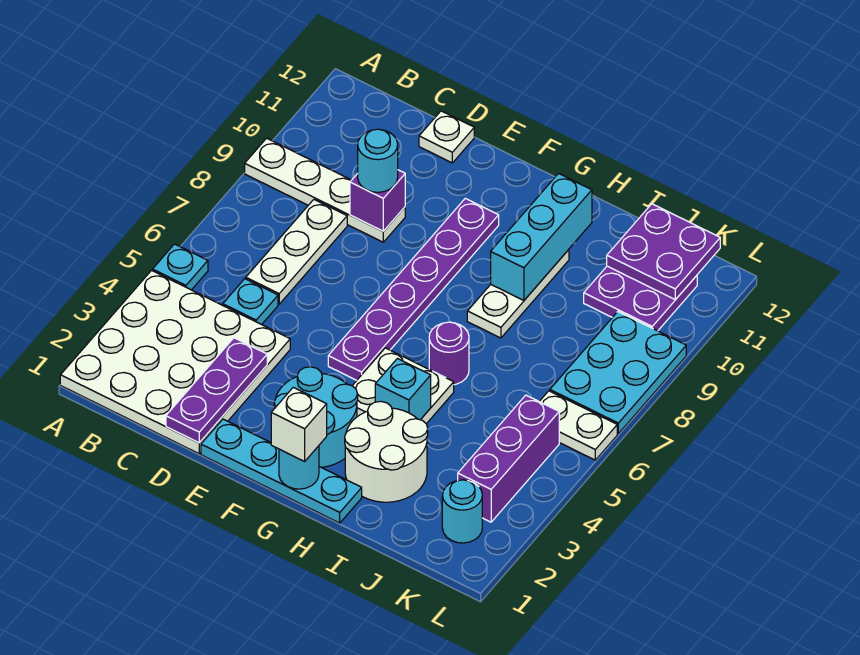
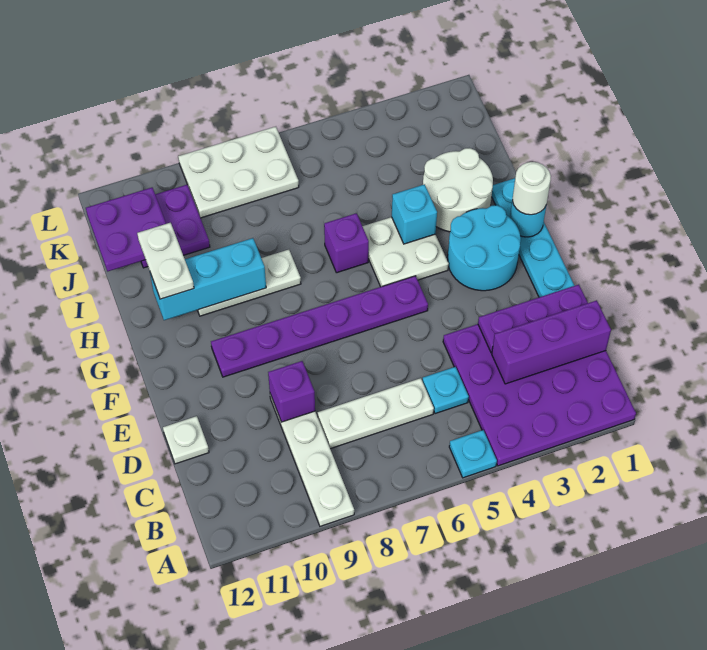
white plate A1:D4 level 1 -> purple plate A1:D4 level 1
cyan round brick D9 level 3 -> none
white brick G1 level 3 -> white round brick G1 level 3
purple round brick H6 level 1 -> purple brick H6 level 1
cyan round brick K2 level 1 -> none
purple brick K3:K5 level 1 -> purple brick C1:C3 level 2
white plate K6:L6 level 1 -> white plate H11:I11 level 3
cyan plate K7:L9 level 1 -> white plate K7:L9 level 1

